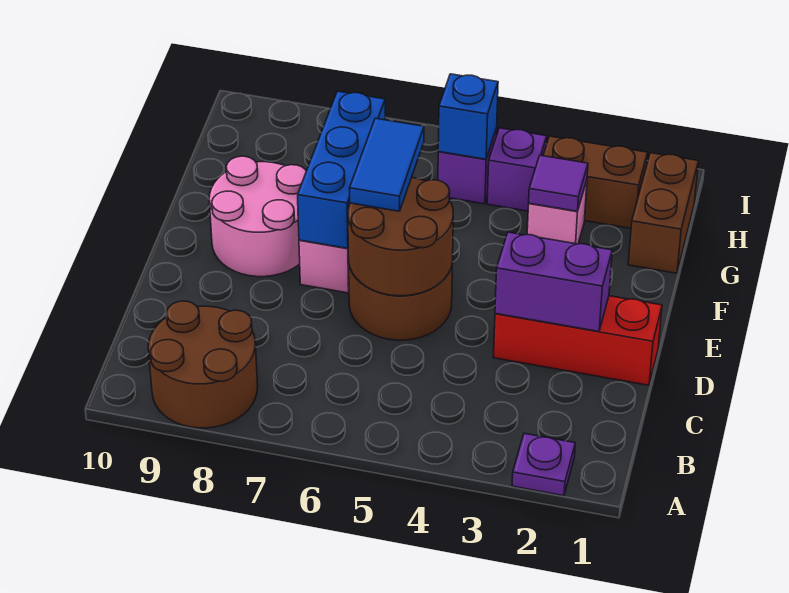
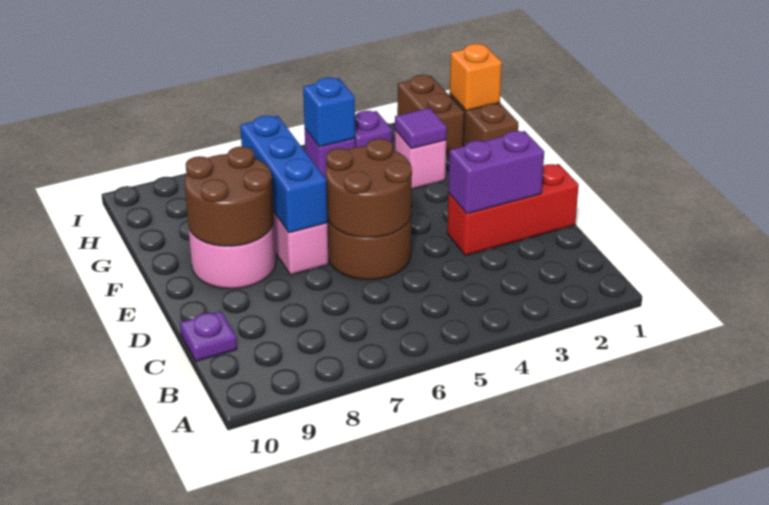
purple plate A2 level 1 -> purple plate C10 level 1
brown round brick A8:B9 level 1 -> brown round brick E8:F9 level 2
blue tile E6:F6 level 3 -> none
none -> orange brick H1 level 2
brown brick H2:H3 level 1 -> brown brick H2:I2 level 1

